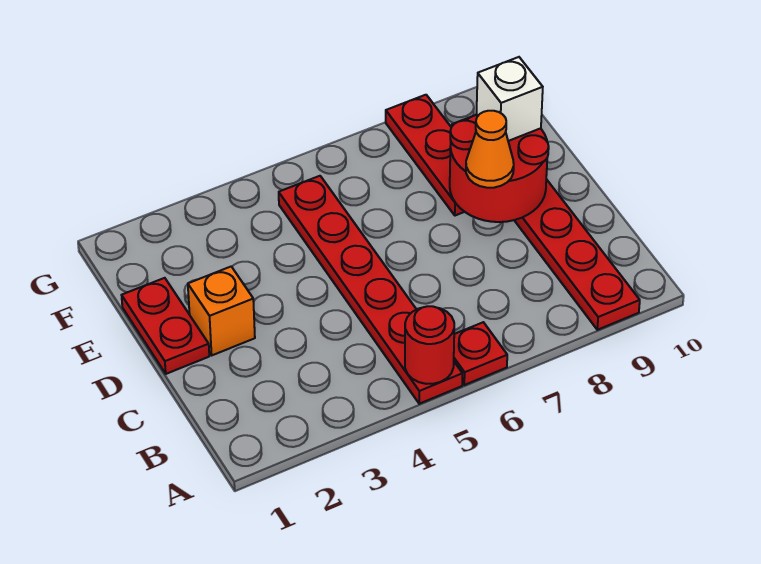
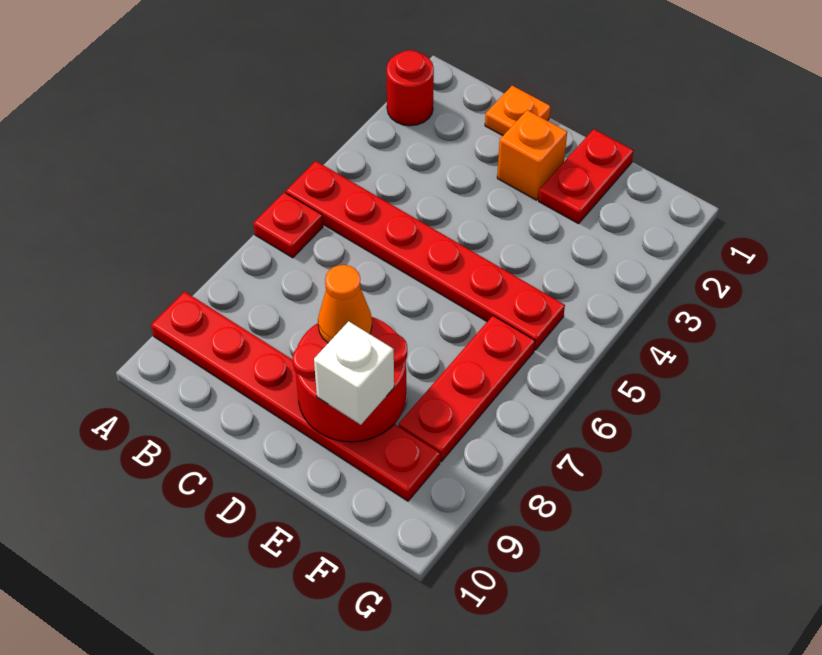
red round brick A5 level 2 -> red round brick A2 level 1
none -> orange plate C1 level 1
red plate D1:E1 level 1 -> red plate E1:E2 level 1
red plate E8:G8 level 1 -> red plate F6:F8 level 1

